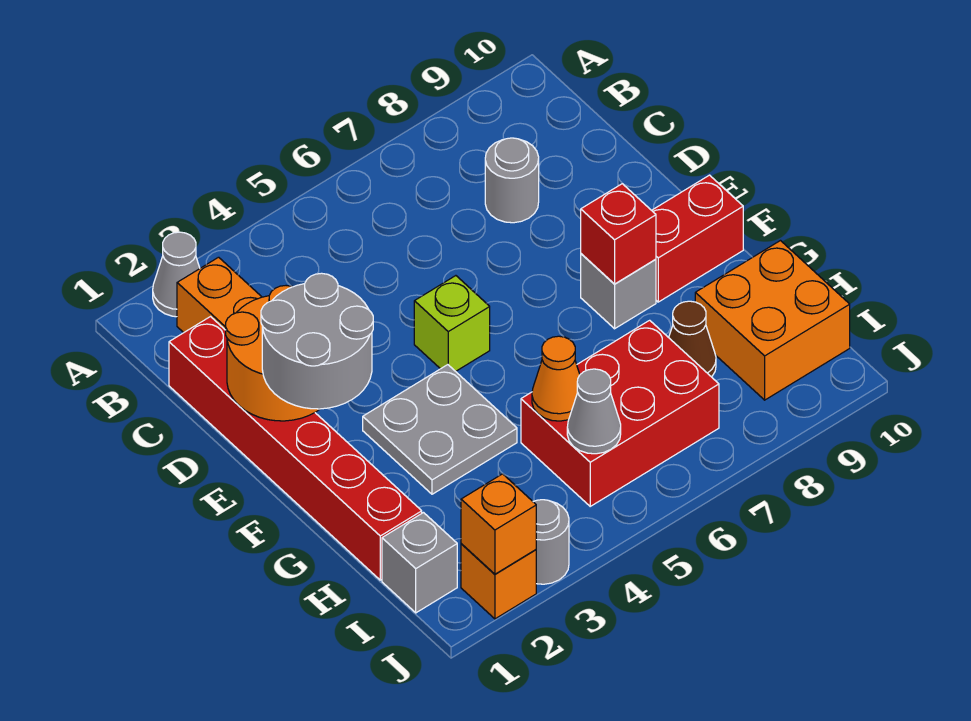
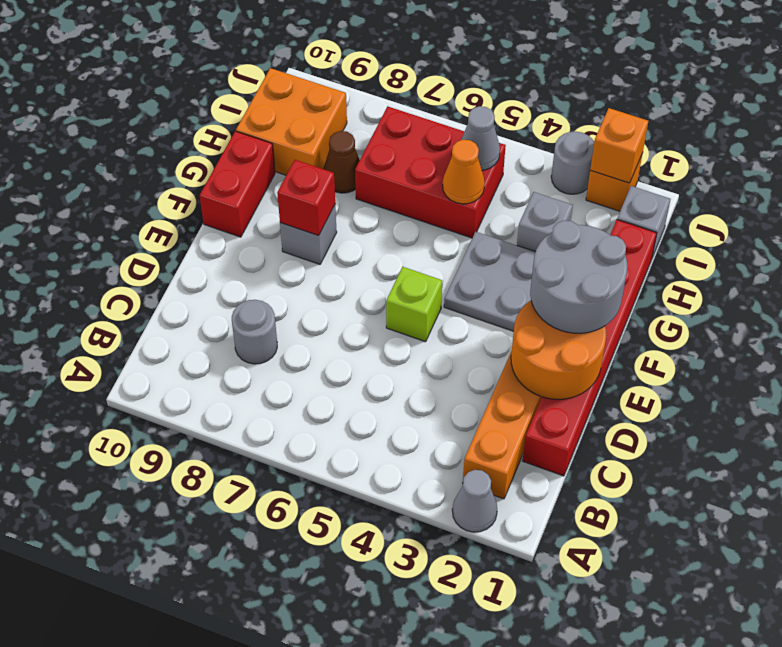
red brick F9:F10 level 1 -> red brick F10:G10 level 1
none -> grey brick H3 level 1

